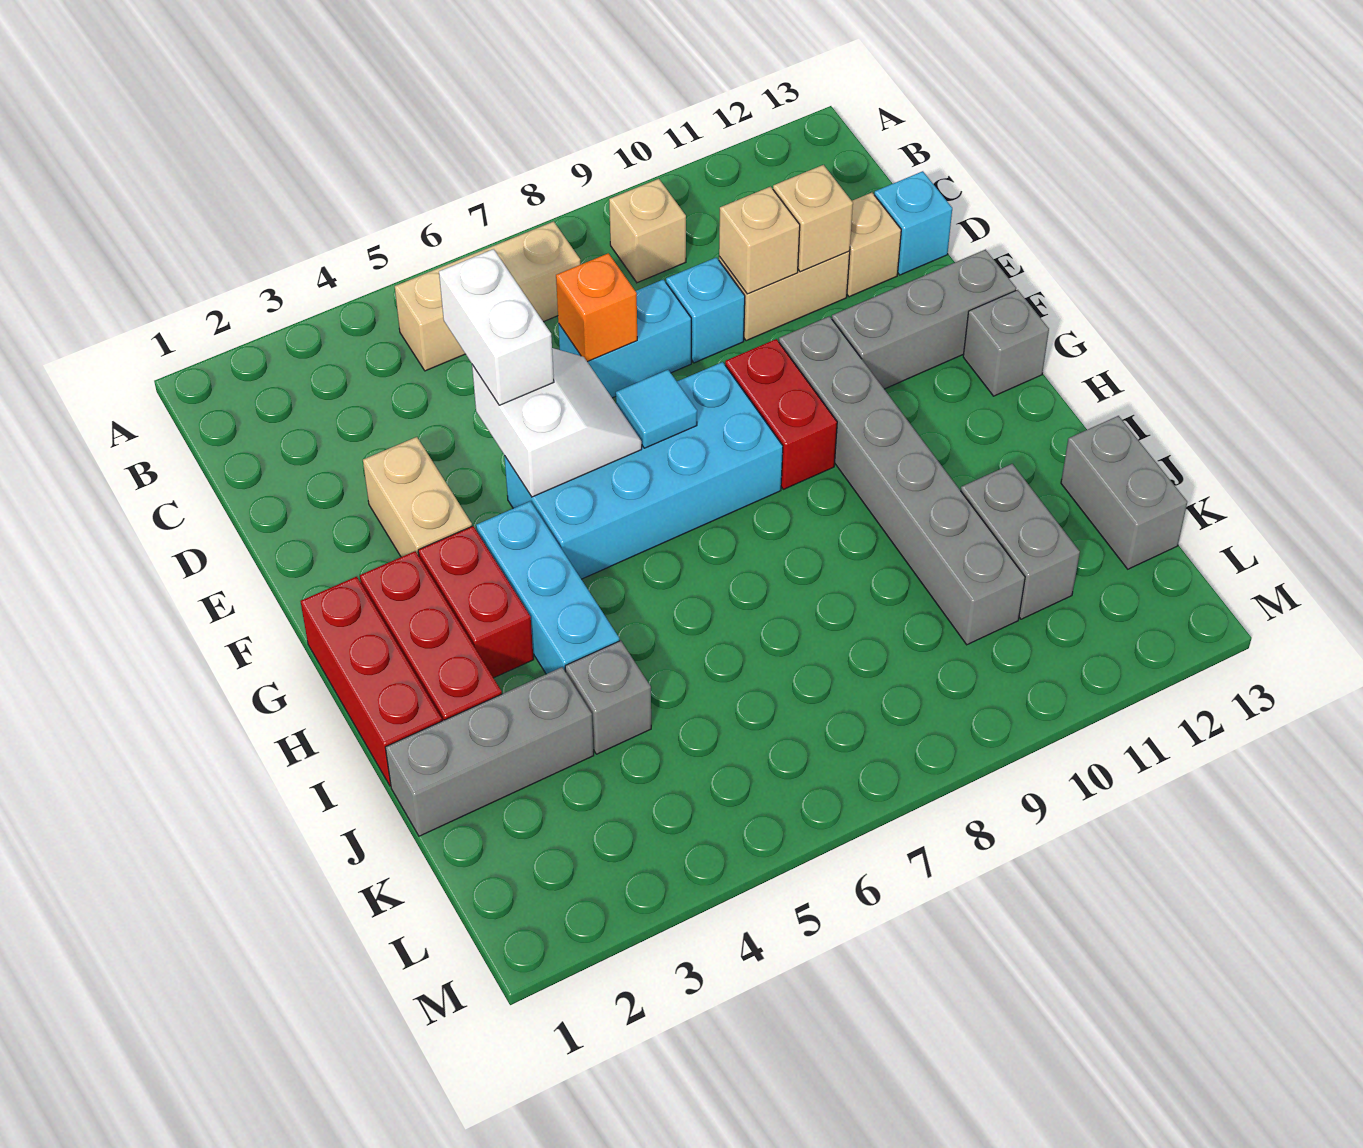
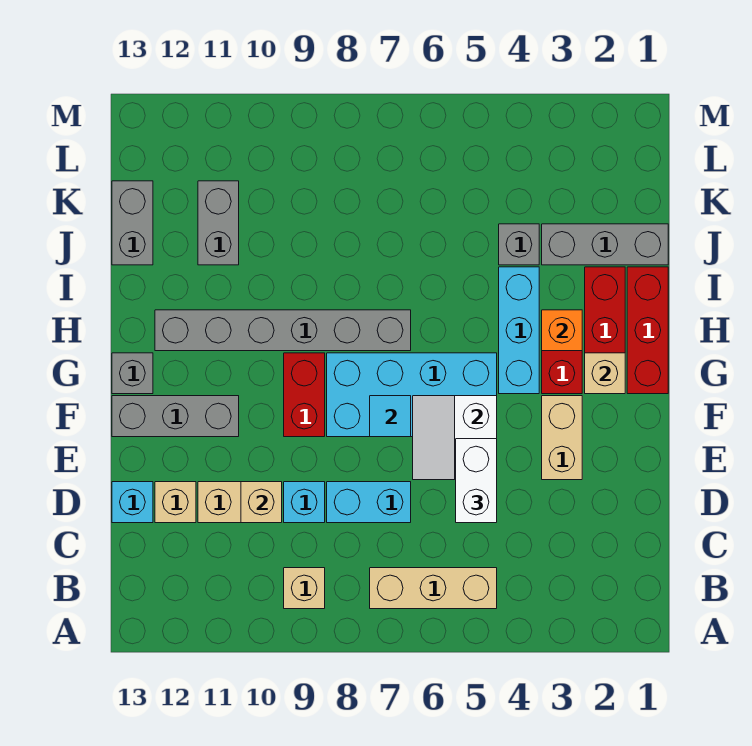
orange brick D7 level 2 -> orange brick H3 level 2
tan brick D11 level 2 -> tan brick G2 level 2
grey brick F10:K10 level 1 -> grey brick H7:H12 level 1

